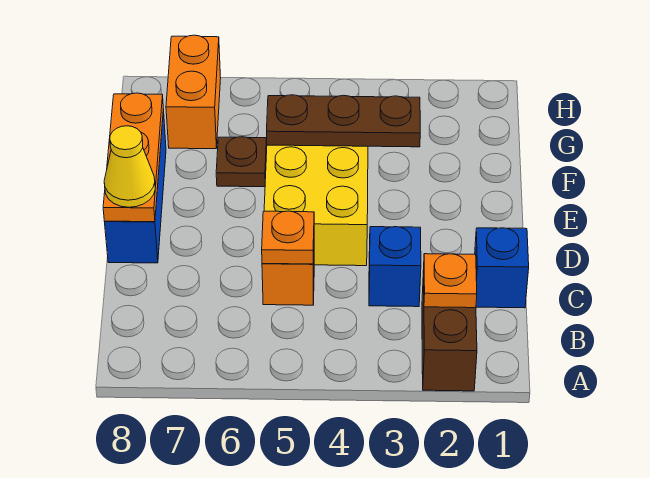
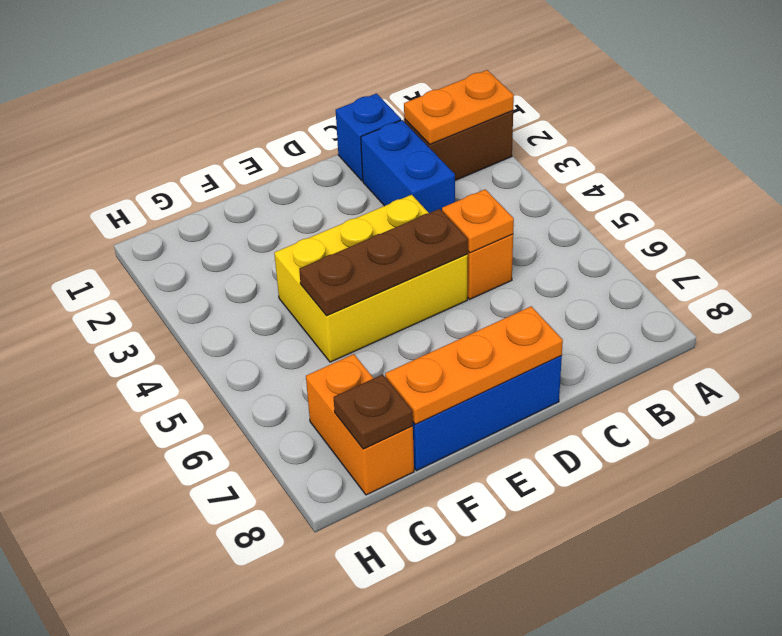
orange plate B2 level 2 -> orange plate A2:B2 level 2
blue brick C3 level 1 -> blue brick C2:C3 level 1
yellow cone D8 level 3 -> none
brown plate F3:F5 level 2 -> brown plate D5:F5 level 2
brown plate F6 level 1 -> brown plate G8 level 2
orange brick G7:H7 level 1 -> orange brick G7:G8 level 1

